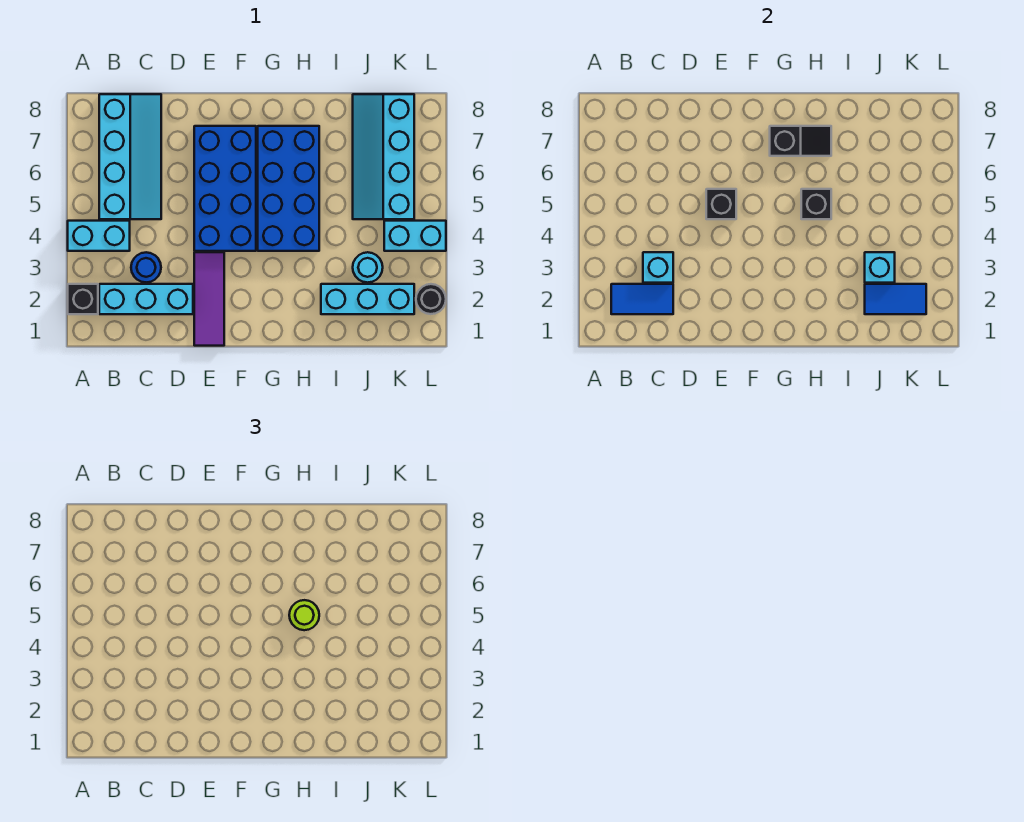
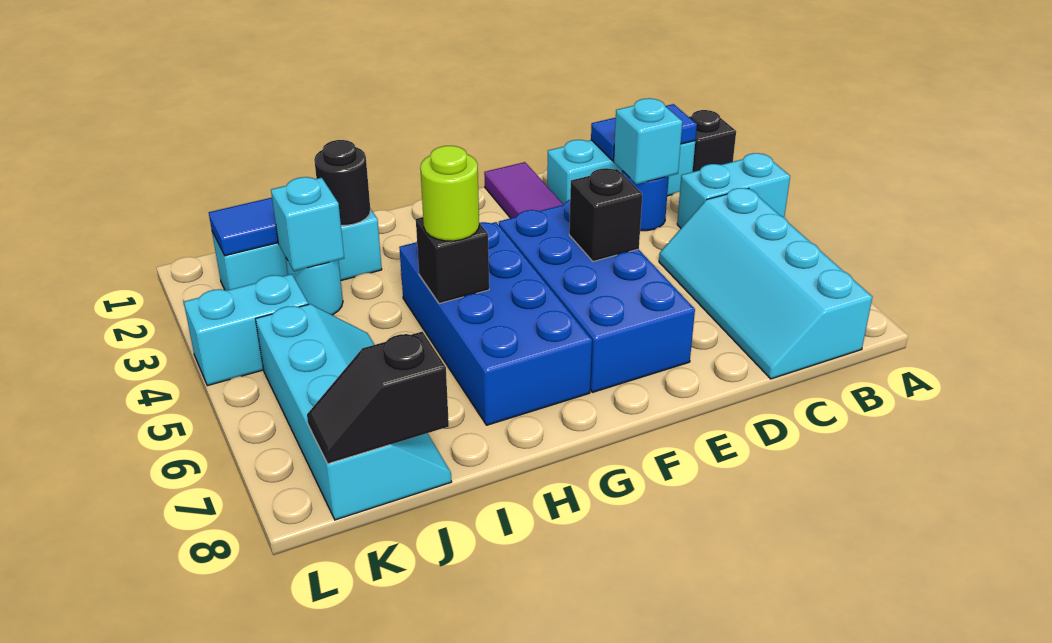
black slope G7:H7 level 2 top G -> black slope J8:K8 level 2 top J
black round brick L2 level 1 -> black round brick I2 level 2

